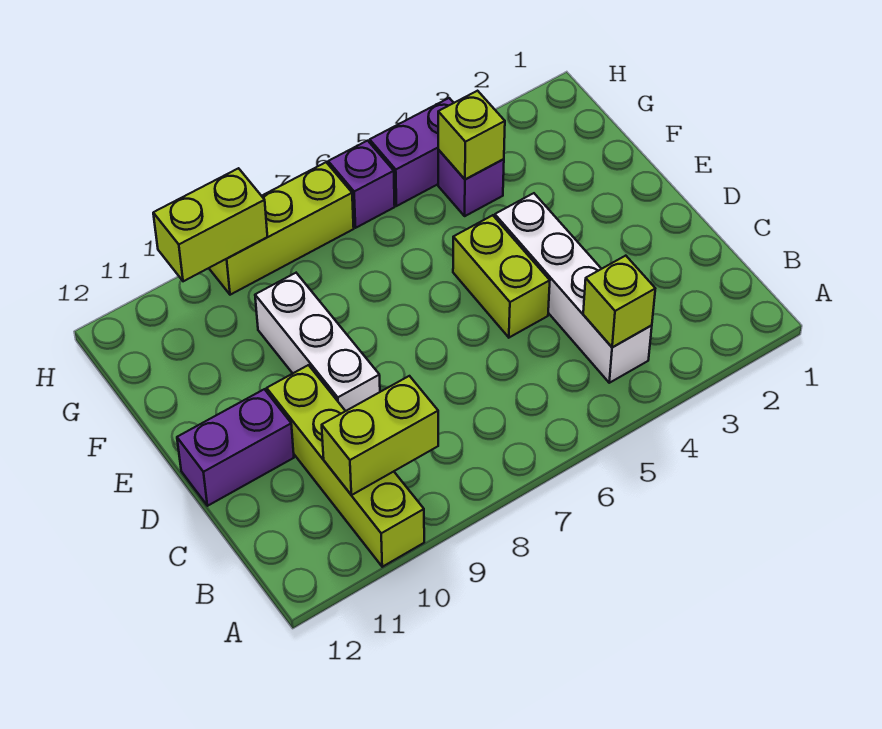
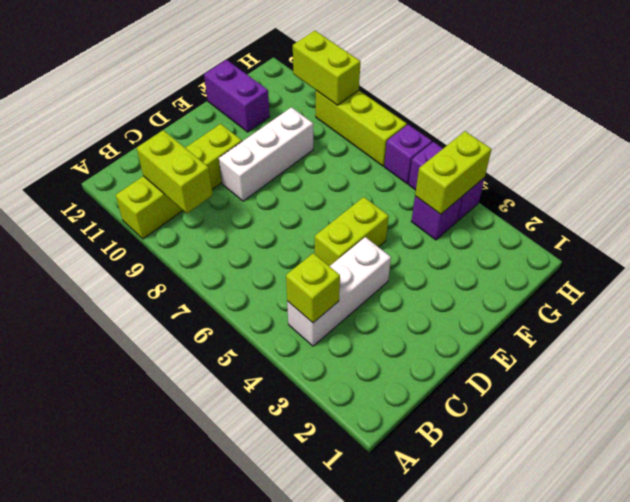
white brick B4:E4 level 1 -> white brick B4:D4 level 1
purple brick D11:D12 level 1 -> purple brick F11:F12 level 1
lime brick G4 level 2 -> lime brick G4:H4 level 2

